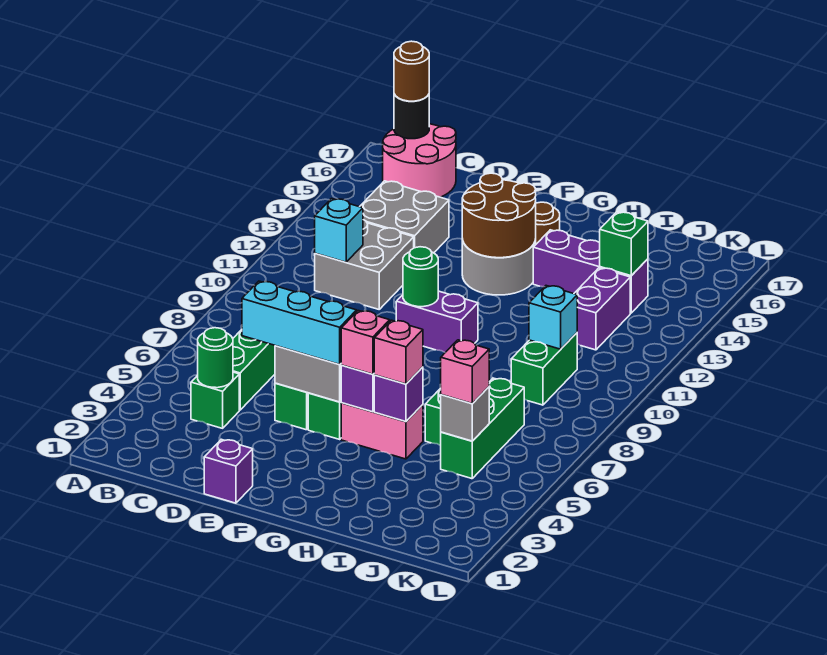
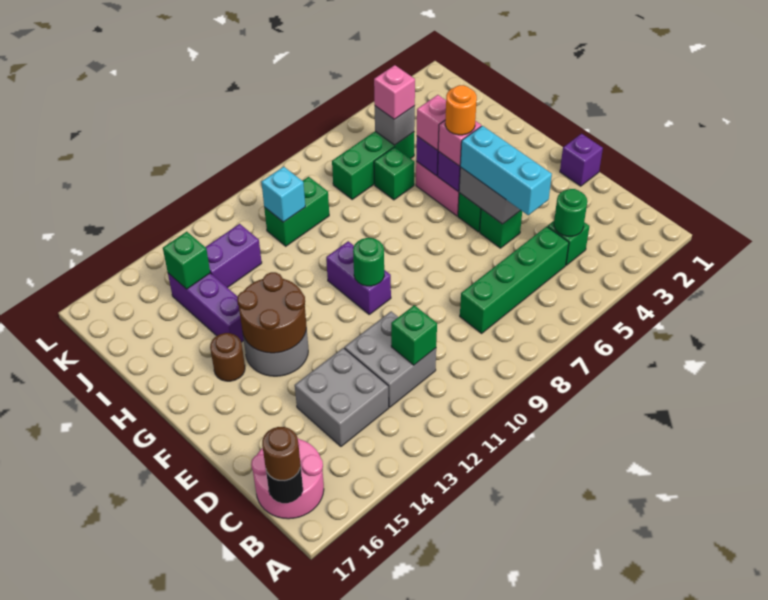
cyan brick C11 level 2 -> green brick C11 level 2
none -> orange round brick G5 level 4

